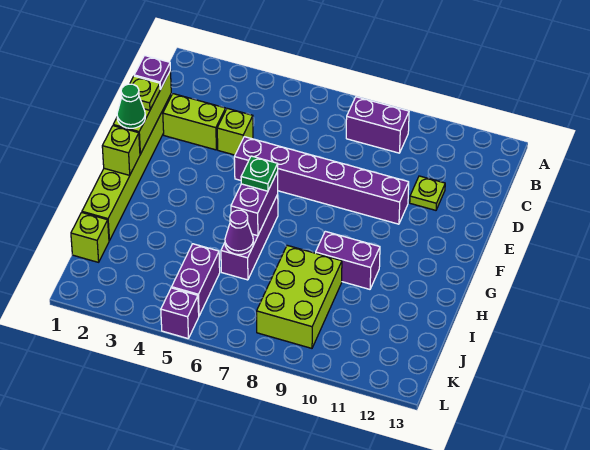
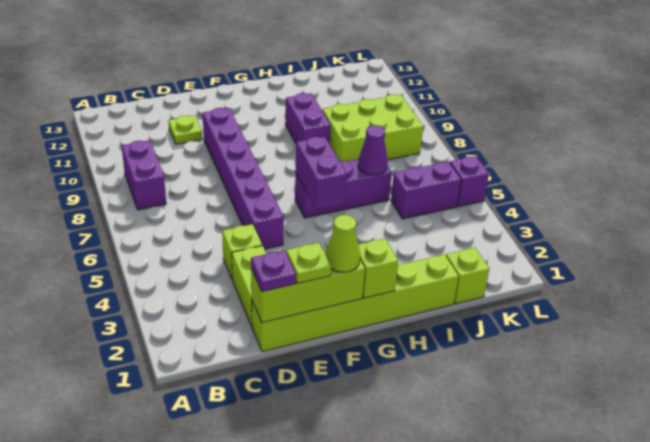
green cone F1 level 3 -> lime cone F1 level 3
purple brick G6:H6 level 2 -> purple brick G5:G6 level 2
green plate G6 level 3 -> none

